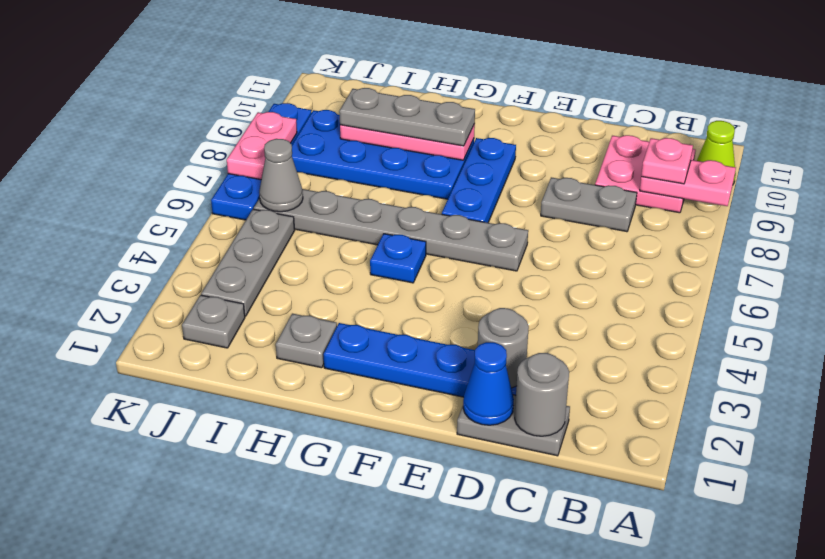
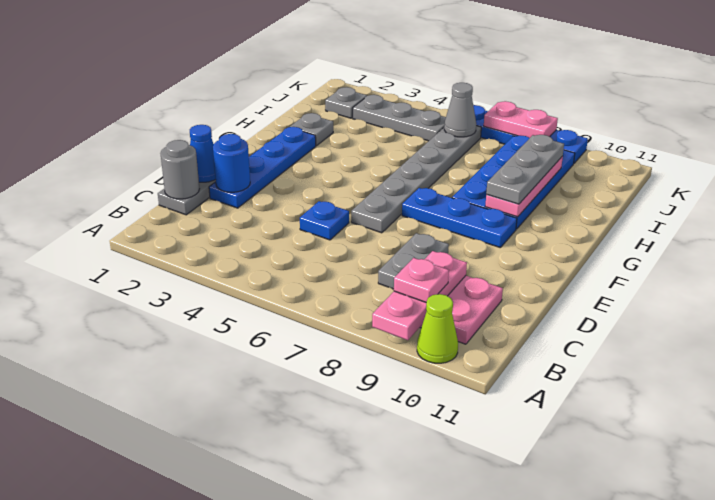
pink plate A9:B9 level 2 -> pink plate A9:C9 level 2
grey round brick D2 level 2 -> blue round brick D2 level 2
blue plate G5 level 1 -> blue plate D5 level 1

